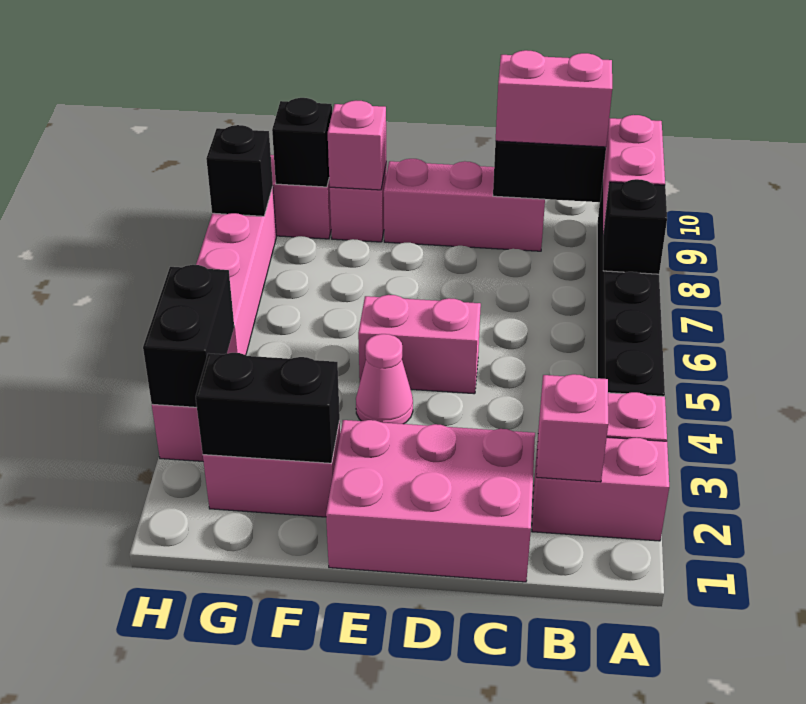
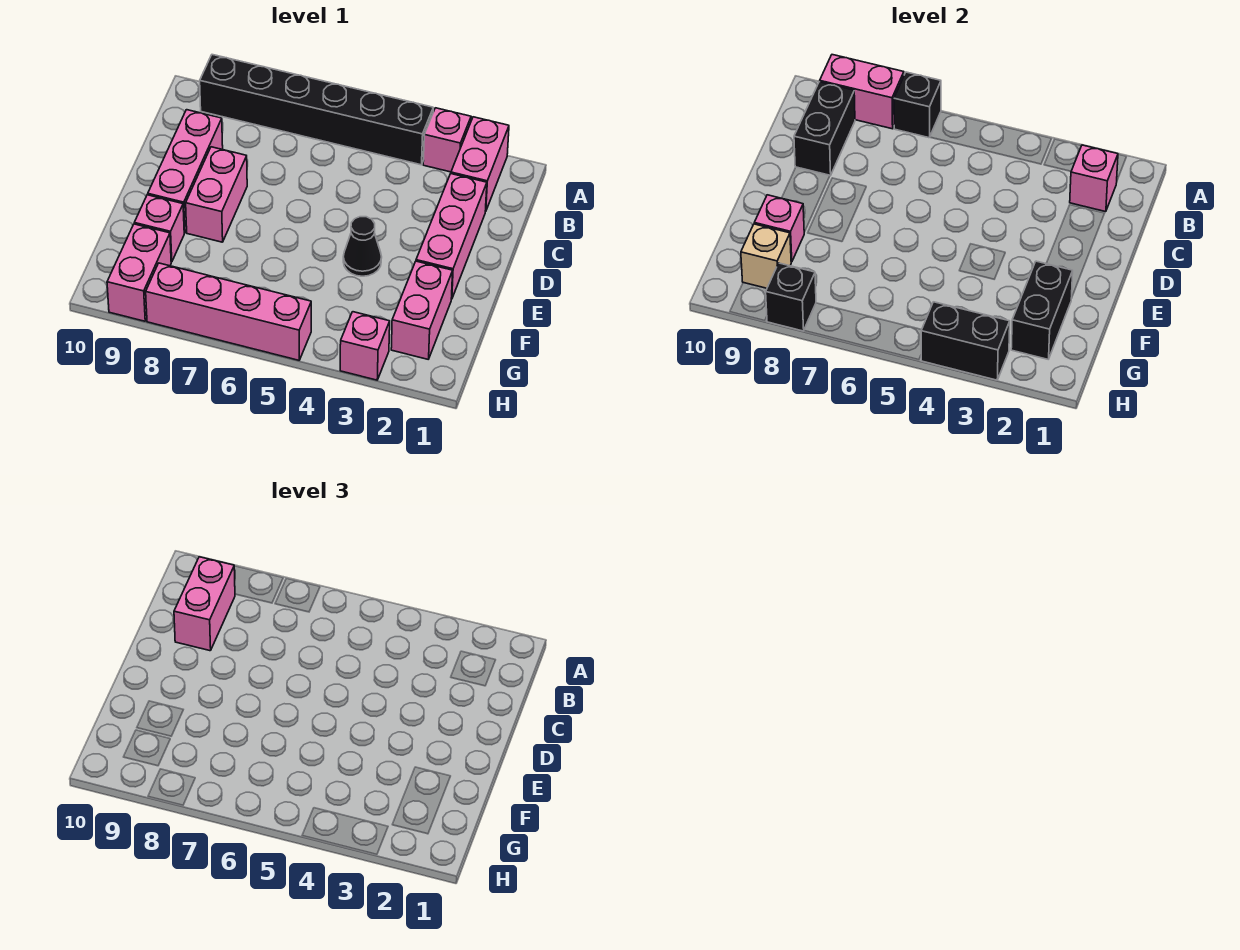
pink brick C1:E2 level 1 -> pink brick C2:E2 level 1
pink brick D5:E5 level 1 -> pink brick D8:E8 level 1
pink cone E4 level 1 -> black cone E4 level 1
black brick G9 level 2 -> tan brick G9 level 2

